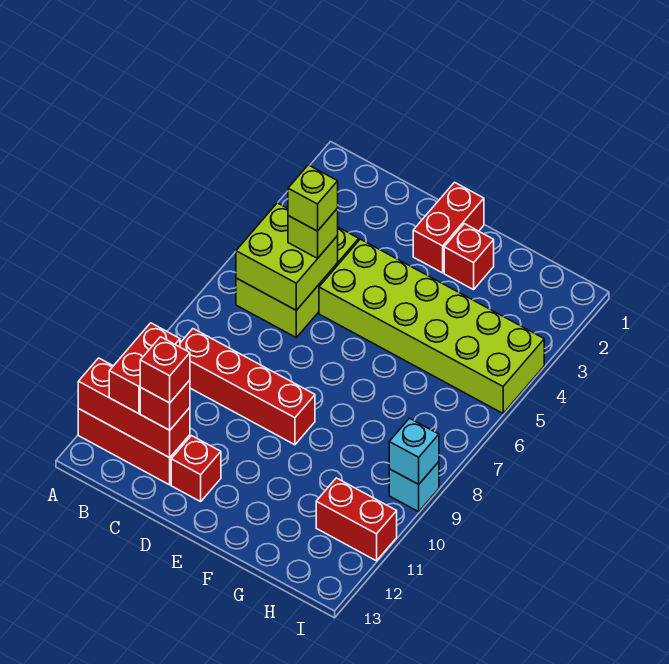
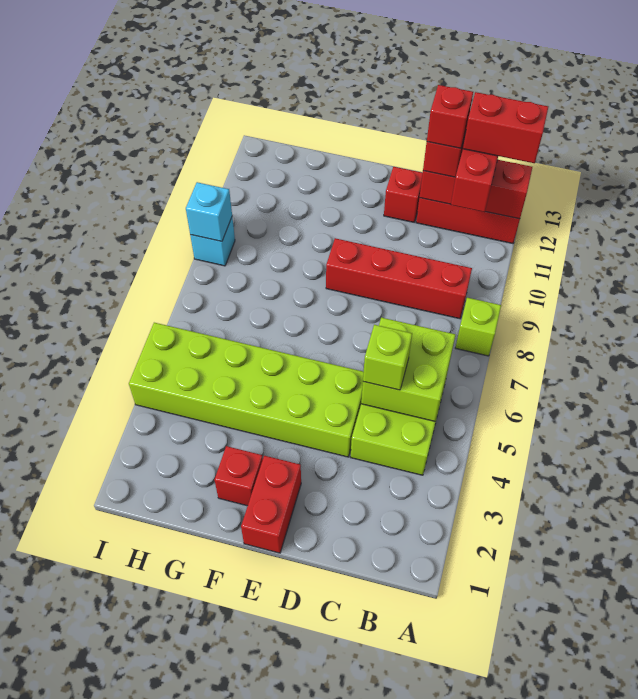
lime brick C5 level 4 -> lime brick A8 level 1
red brick H11:I11 level 1 -> red brick A12:B12 level 4

